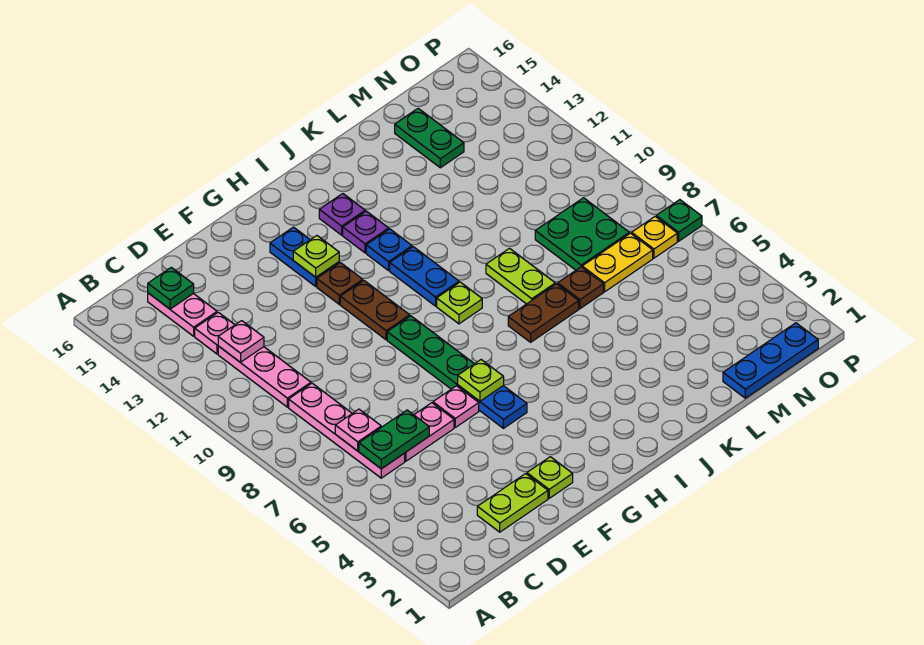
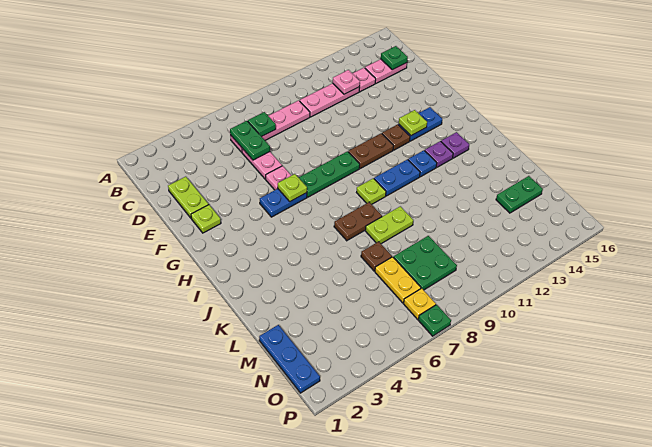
pink plate C7 level 2 -> green plate C7 level 2
brown plate J7:K7 level 1 -> brown plate J7:J8 level 1

